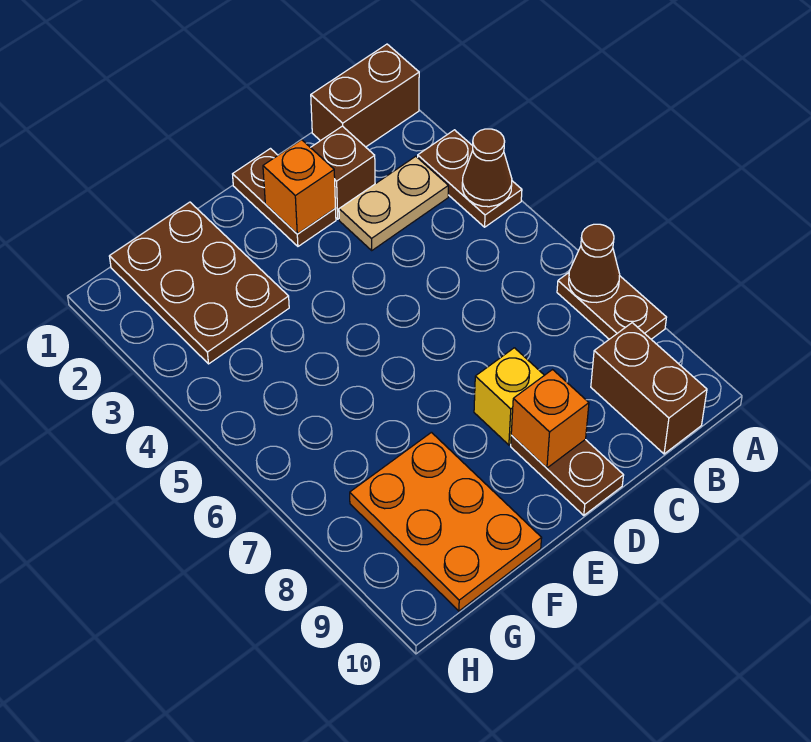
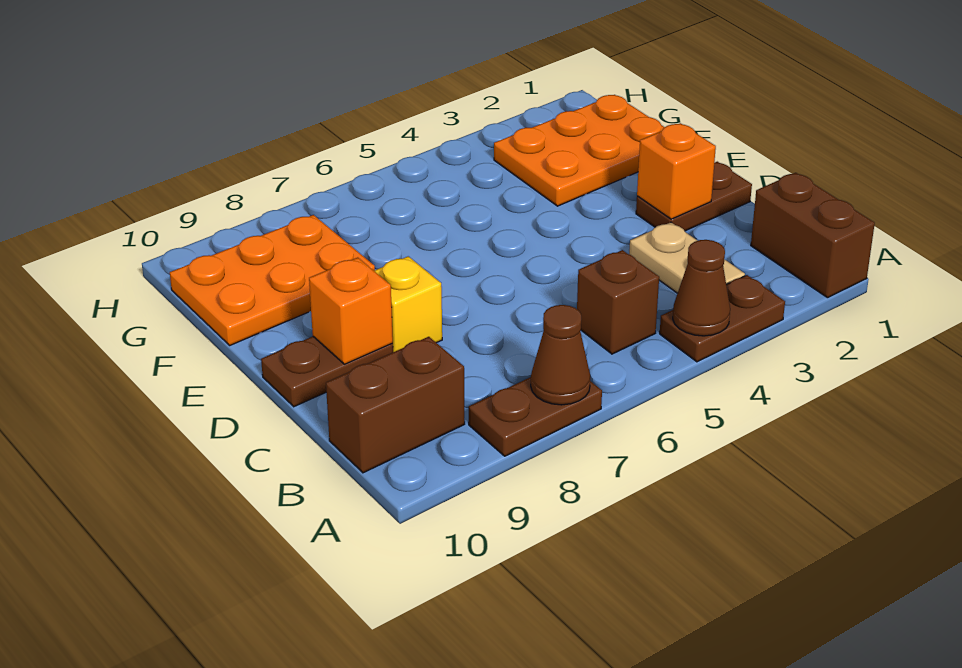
brown brick C2 level 1 -> brown brick B5 level 1
brown plate F1:G3 level 1 -> orange plate F1:G3 level 1

